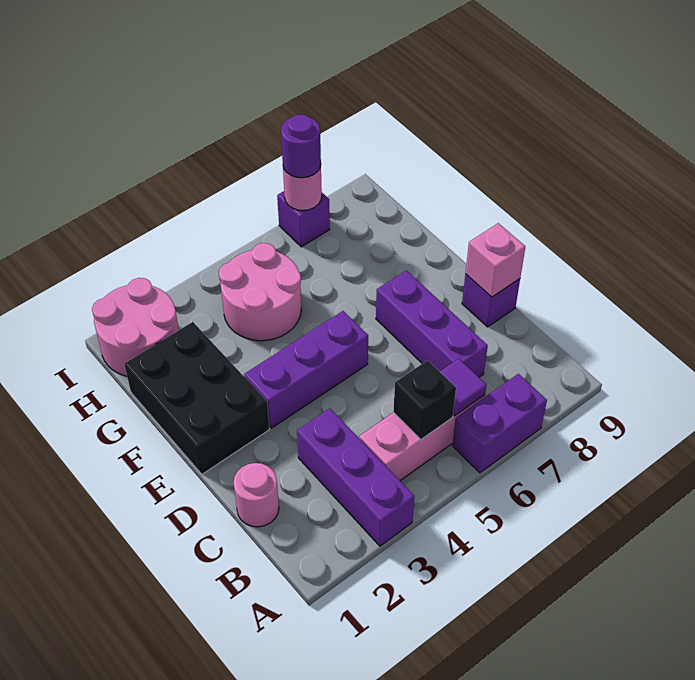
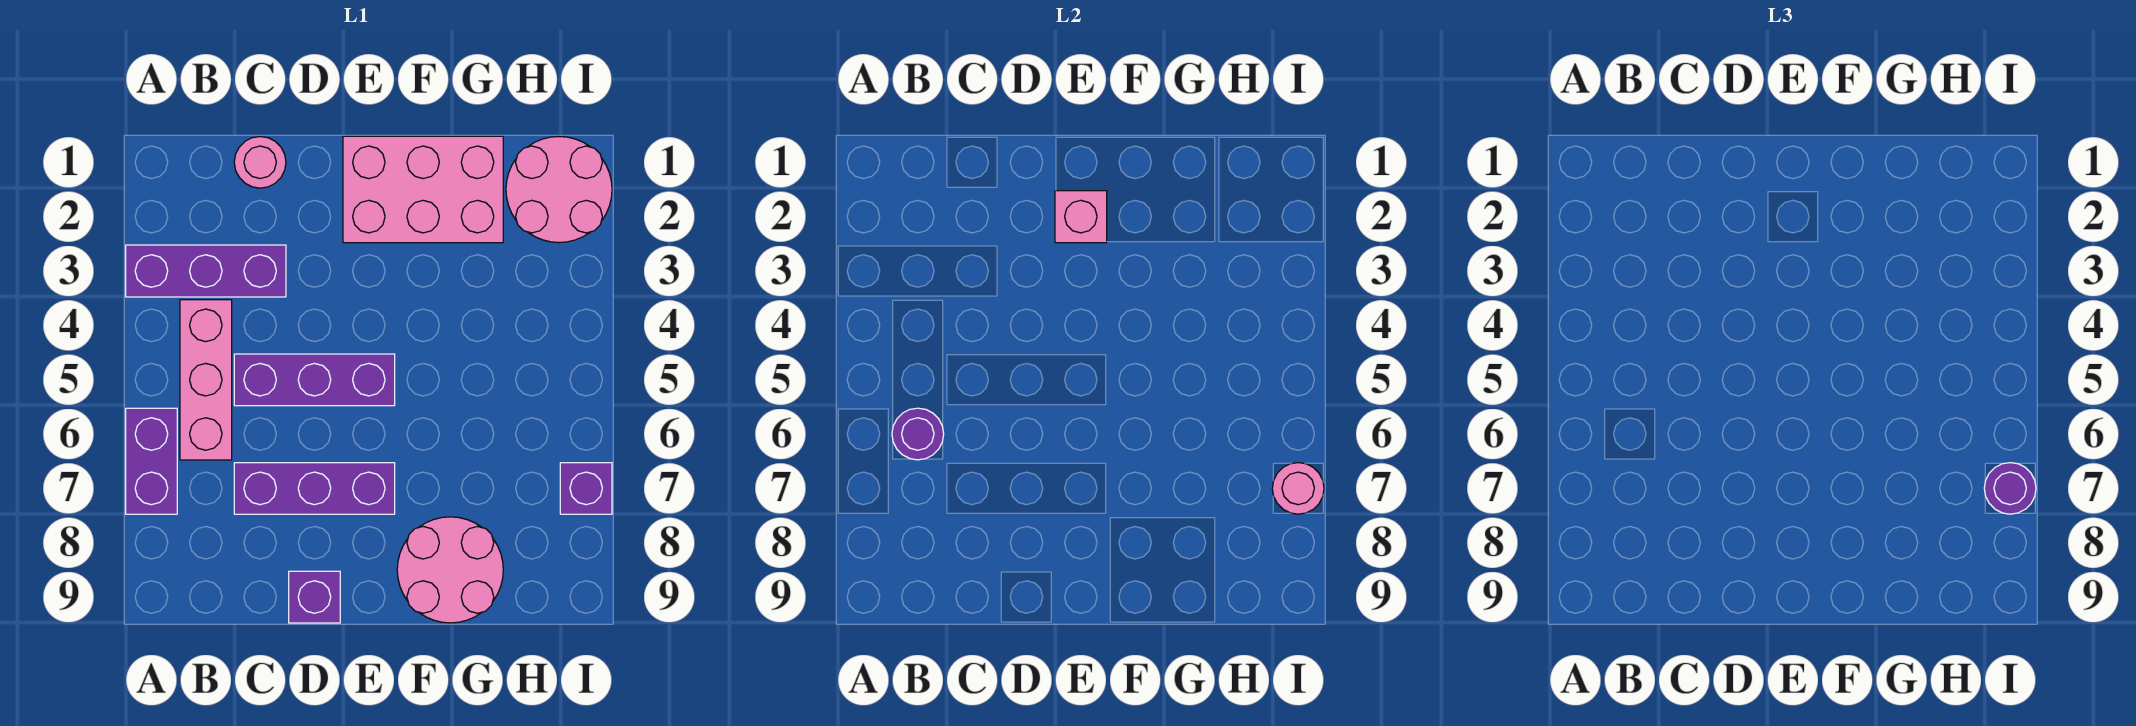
black brick B5 level 2 -> none
purple tile B6 level 2 -> purple round brick B6 level 2
pink brick D9 level 2 -> pink brick E2 level 2
black brick E1:G2 level 1 -> pink brick E1:G2 level 1
purple brick E3:E5 level 1 -> purple brick C5:E5 level 1
pink round brick G4:H5 level 1 -> pink round brick F8:G9 level 1

